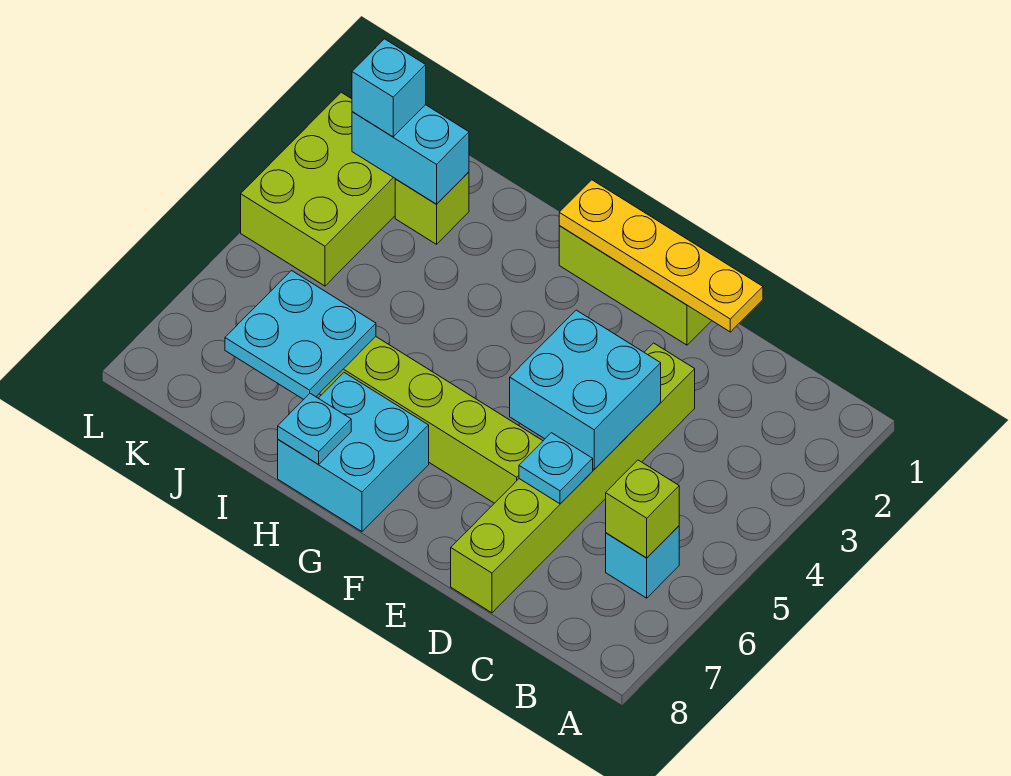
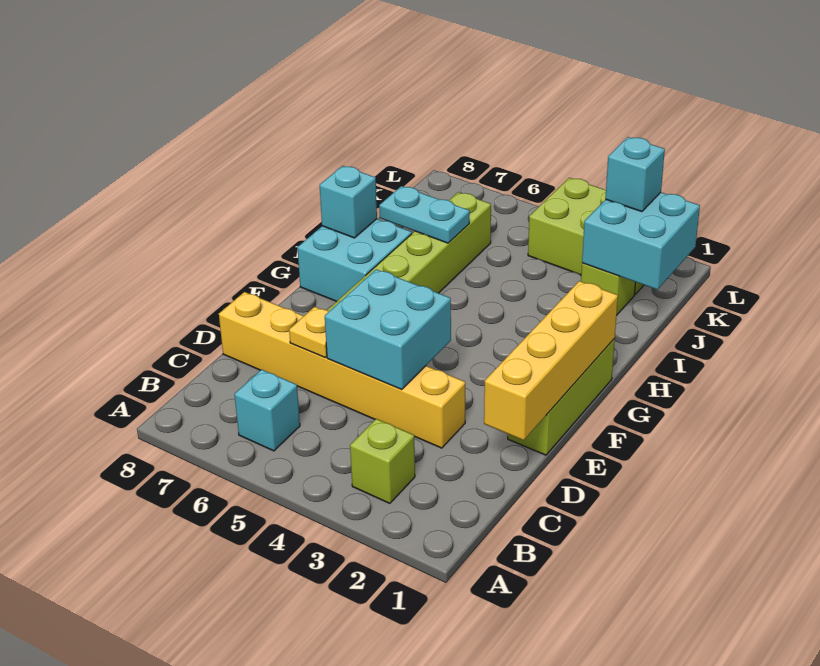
lime brick B6 level 2 -> lime brick B3 level 1
yellow plate D1:G1 level 2 -> yellow brick D1:G1 level 2
lime brick D3:D8 level 1 -> yellow brick D3:D8 level 1
cyan plate D6 level 2 -> yellow plate D6 level 2
cyan plate H8 level 2 -> cyan brick H8 level 2
cyan plate I6:J7 level 2 -> cyan plate I6:I7 level 2
cyan brick J2:K2 level 2 -> cyan brick J1:K2 level 2

